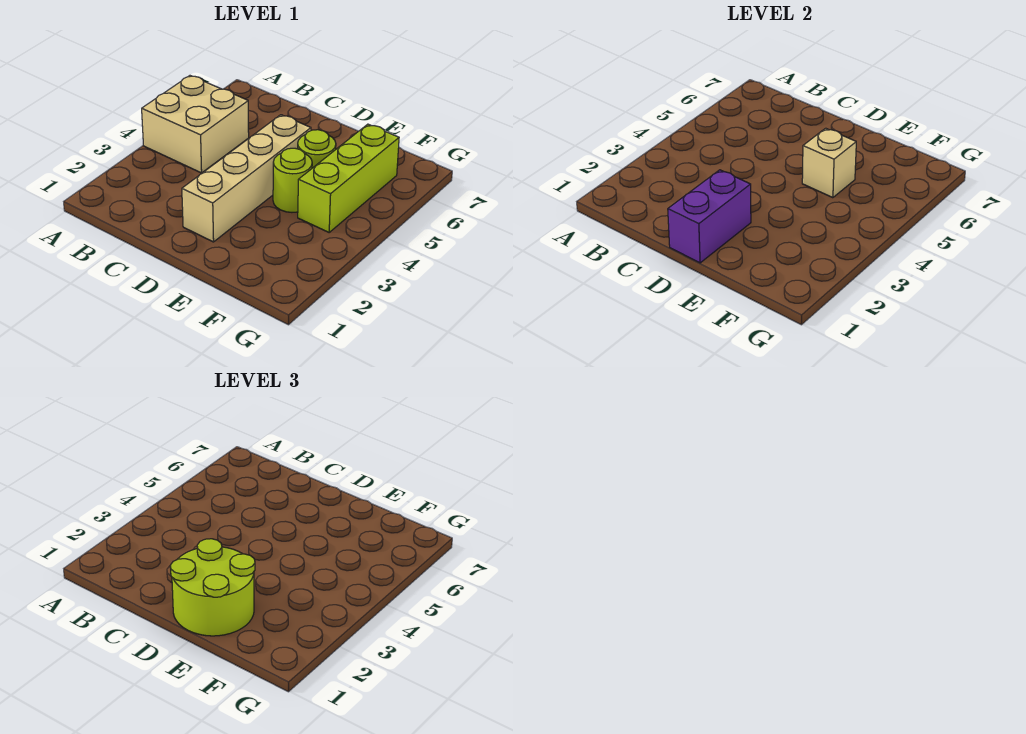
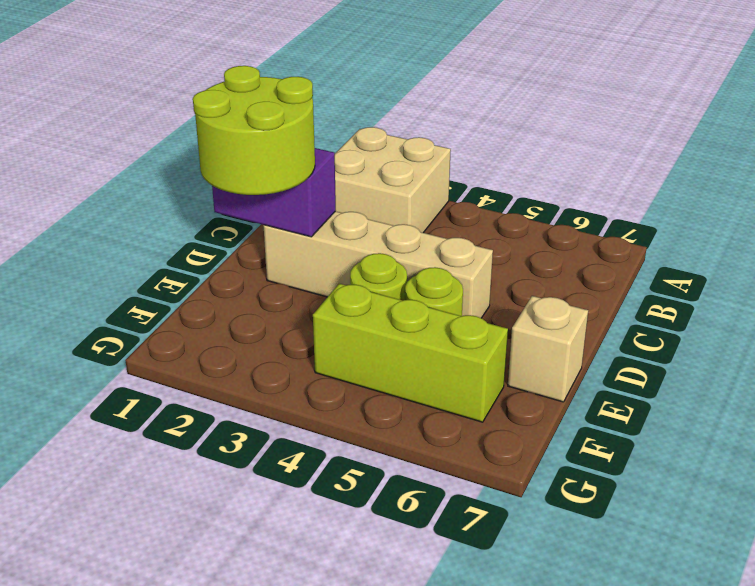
tan brick A4:B5 level 1 -> tan brick A2:B3 level 1
tan brick E5 level 2 -> tan brick E7 level 1

